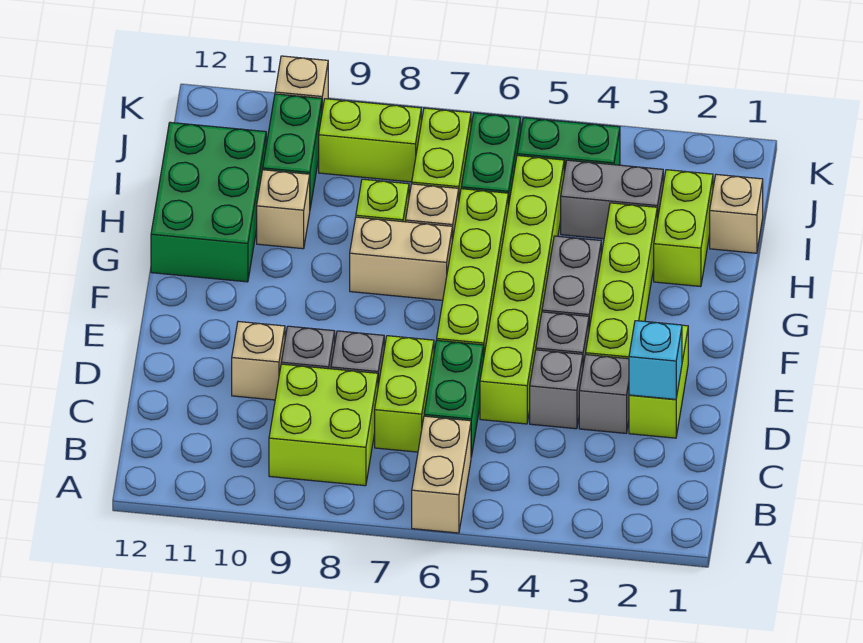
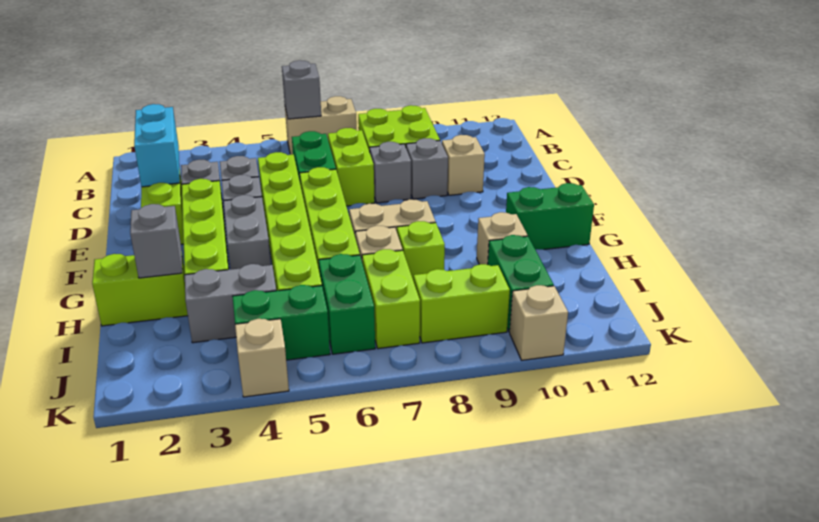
tan brick A6:B6 level 1 -> tan brick A6:A7 level 1
none -> grey brick A6 level 2
cyan brick D2 level 2 -> cyan brick C2:D2 level 2
green brick G11:I12 level 1 -> green brick G11:G12 level 1
lime brick H2:I2 level 1 -> lime brick H1:H2 level 1
none -> grey brick H2 level 2
tan brick I1 level 1 -> tan brick K4 level 1

